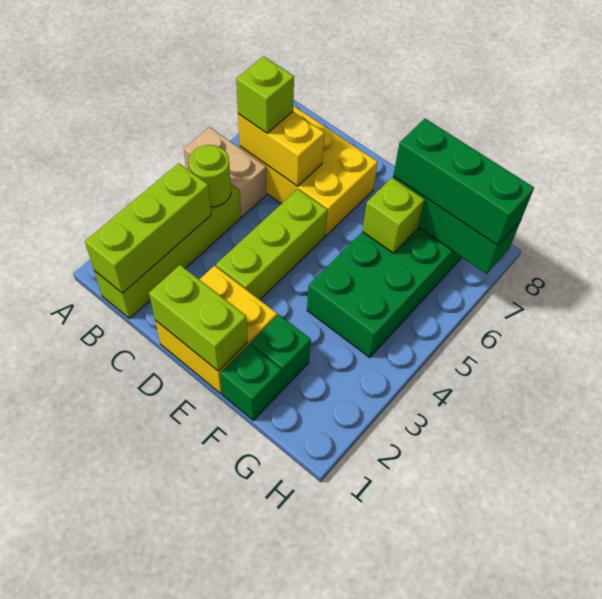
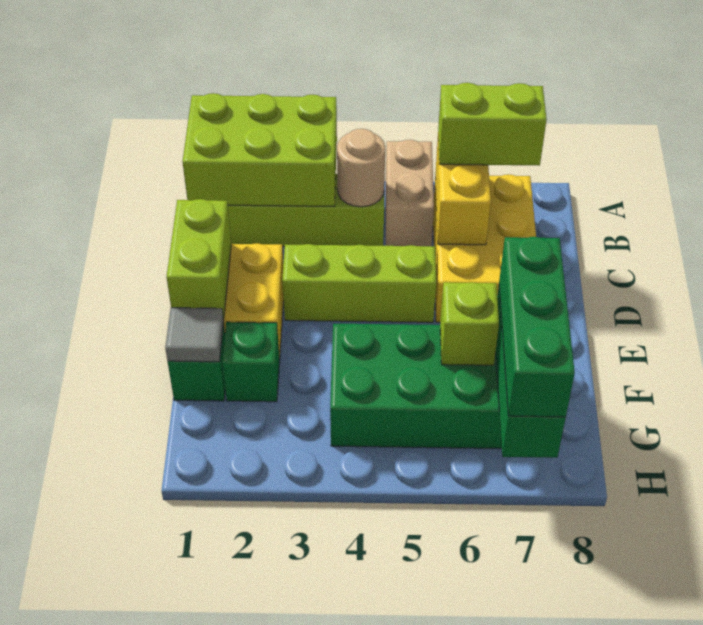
lime brick B1:B3 level 2 -> lime brick A1:B3 level 2
lime round brick B4 level 2 -> tan round brick B4 level 2
lime brick B6 level 3 -> lime brick B6:B7 level 3
none -> grey tile F1 level 2

